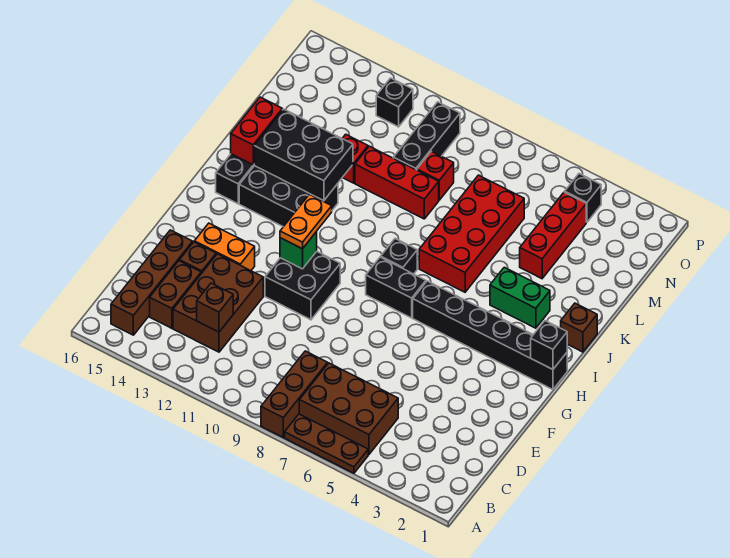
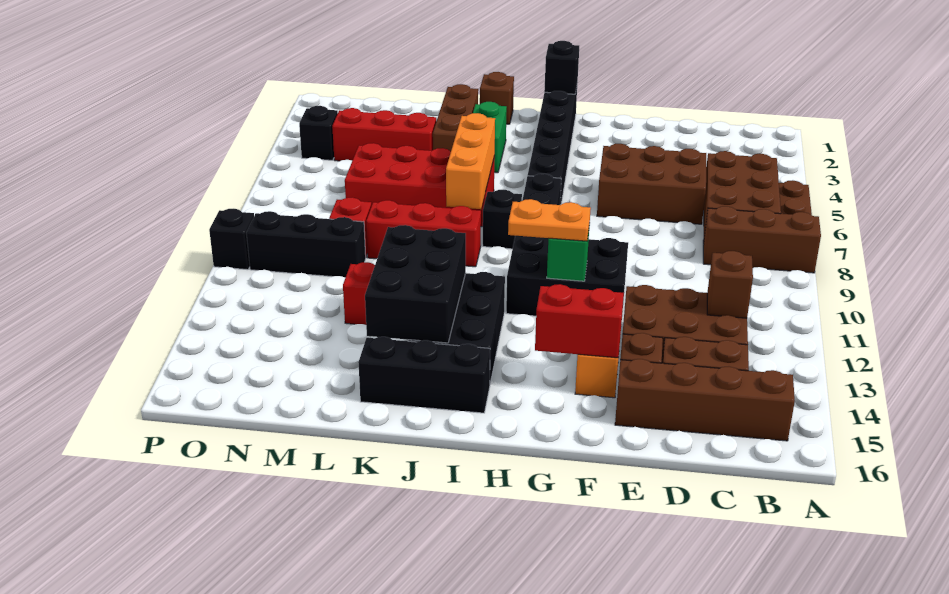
none -> brown brick D5:F6 level 1
black brick F10:G11 level 1 -> black brick F10:H11 level 1
none -> orange brick J6:J8 level 2
red brick J15:K15 level 2 -> red brick F14:G14 level 2
none -> brown brick K2:K4 level 1
red brick L9:L11 level 1 -> red brick J9:L9 level 1
black brick O12 level 1 -> black brick P10 level 1

